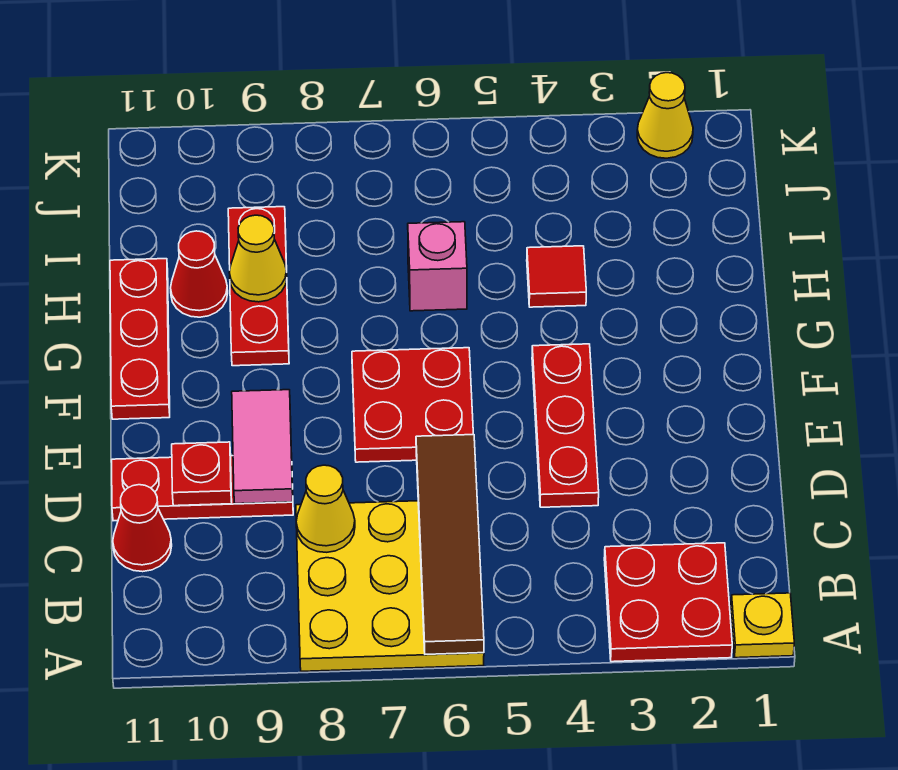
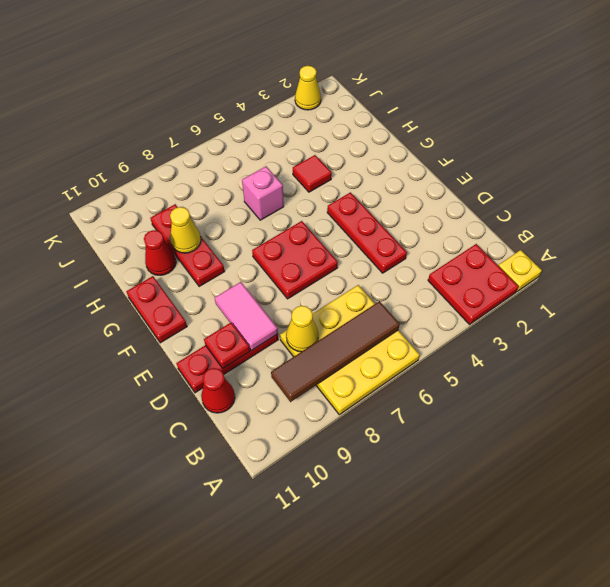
brown tile A6:D6 level 2 -> brown tile B6:B9 level 2
red plate F11:H11 level 1 -> red plate F11:G11 level 1

